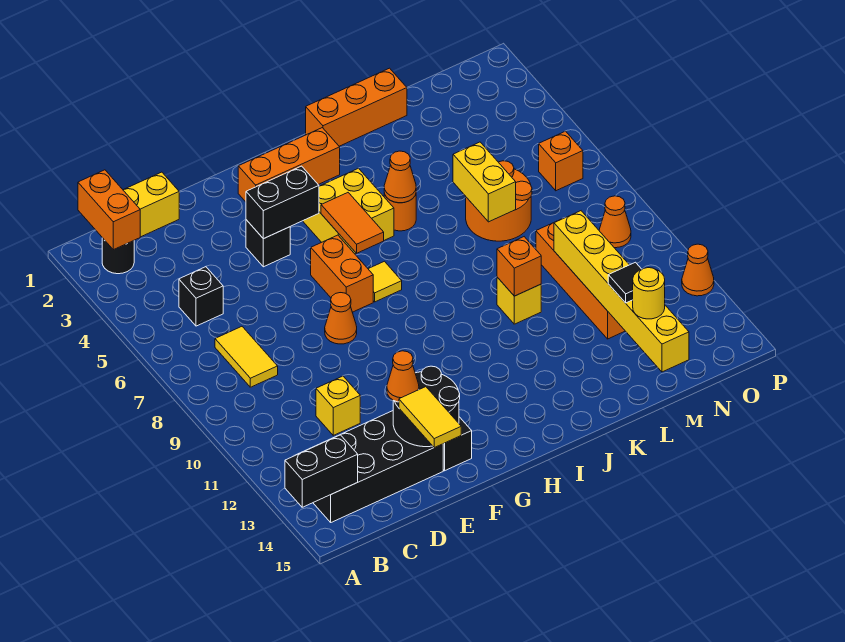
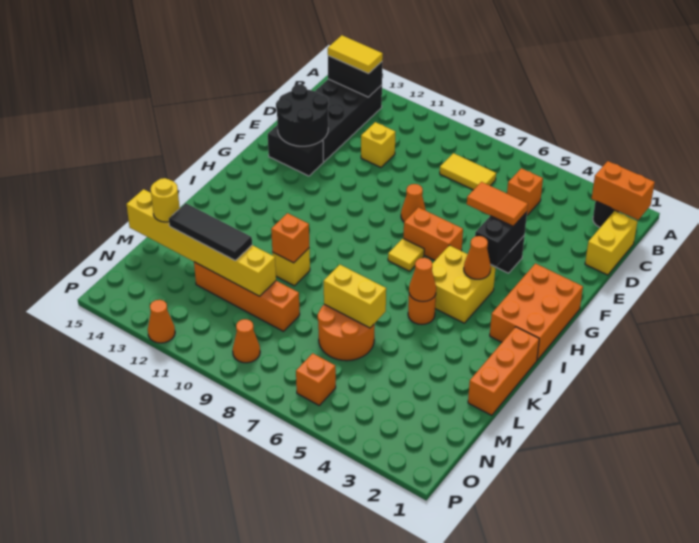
black brick A14:B14 level 2 -> black brick B13:B14 level 2
black brick C5 level 1 -> orange brick C5 level 1
orange cone E13 level 3 -> orange cone H4 level 2
yellow tile E14:E15 level 3 -> yellow tile B13:B14 level 3
orange brick G2:I2 level 1 -> orange brick G1:I2 level 1
orange tile H5:H6 level 2 -> orange tile F4:F5 level 3
black tile M13 level 3 -> black tile M11:M13 level 3

